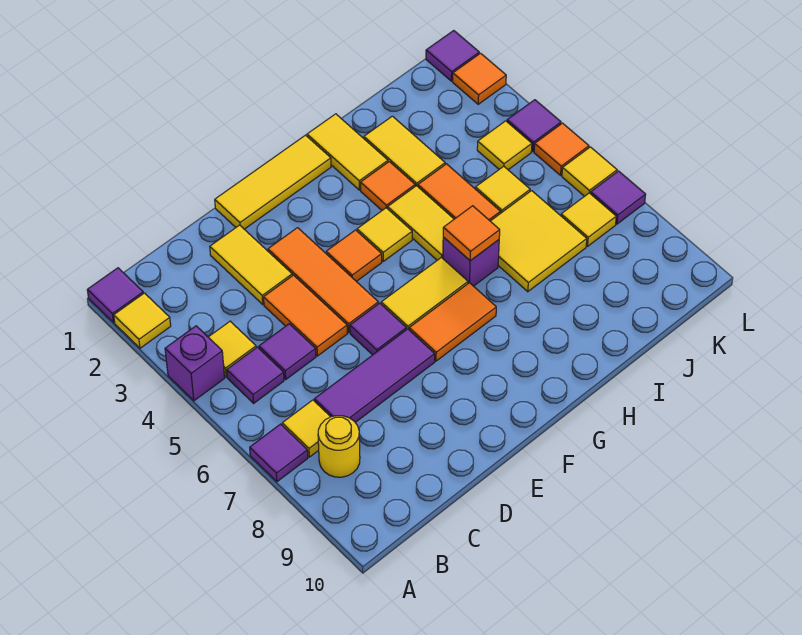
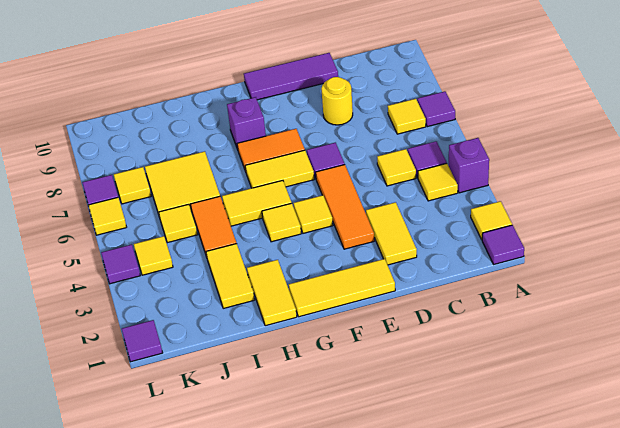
yellow round brick B8 level 1 -> yellow round brick D8 level 1
purple tile C5 level 1 -> yellow tile C5 level 1
purple tile C7:E7 level 1 -> purple tile D10:F10 level 1
orange tile D4:D5 level 1 -> none
orange tile F4 level 1 -> yellow tile F4 level 1
orange tile H3 level 1 -> none
yellow tile H4:H5 level 1 -> yellow tile G5:H5 level 1
purple brick H6 level 1 -> purple brick G8 level 1
orange tile H6 level 2 -> none
orange tile L2 level 1 -> none
orange tile L5 level 1 -> none

